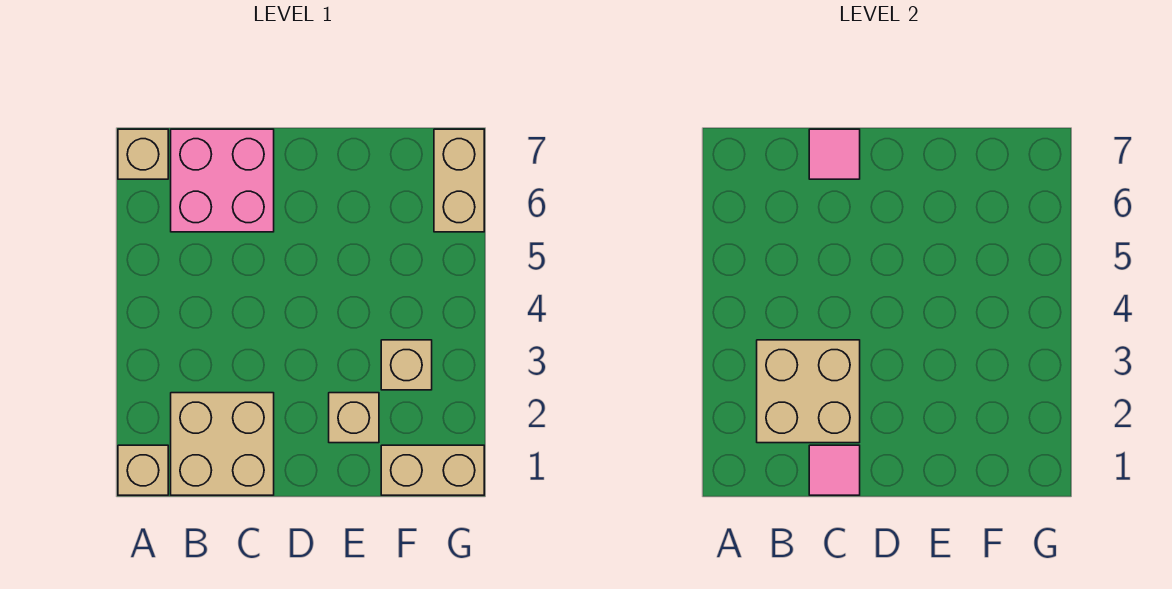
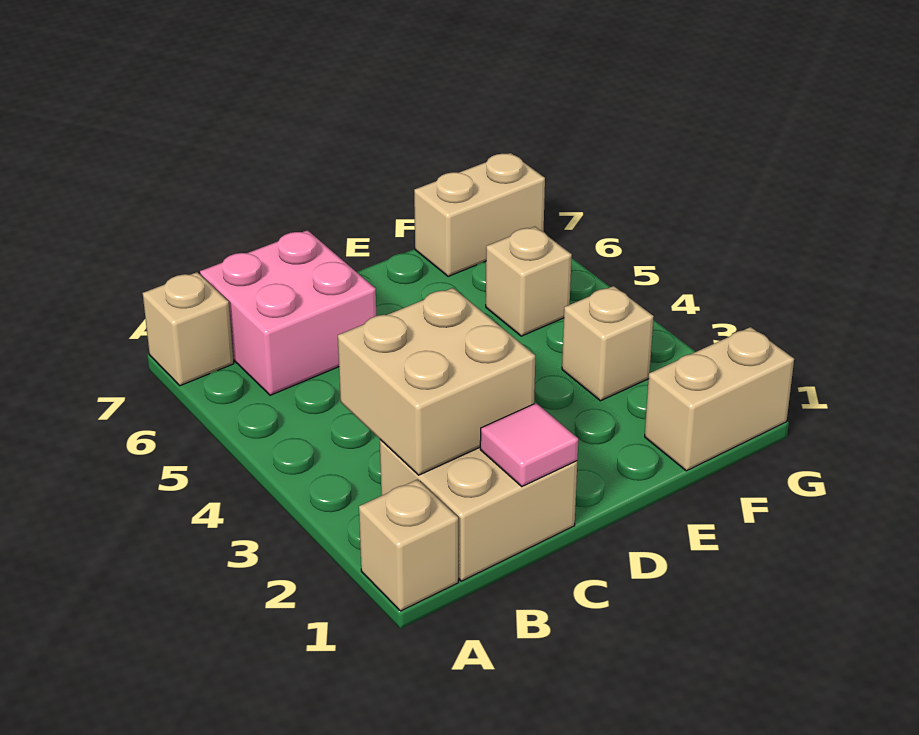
pink tile C7 level 2 -> none
tan brick E2 level 1 -> tan brick F5 level 1
tan brick G6:G7 level 1 -> tan brick F7:G7 level 1

